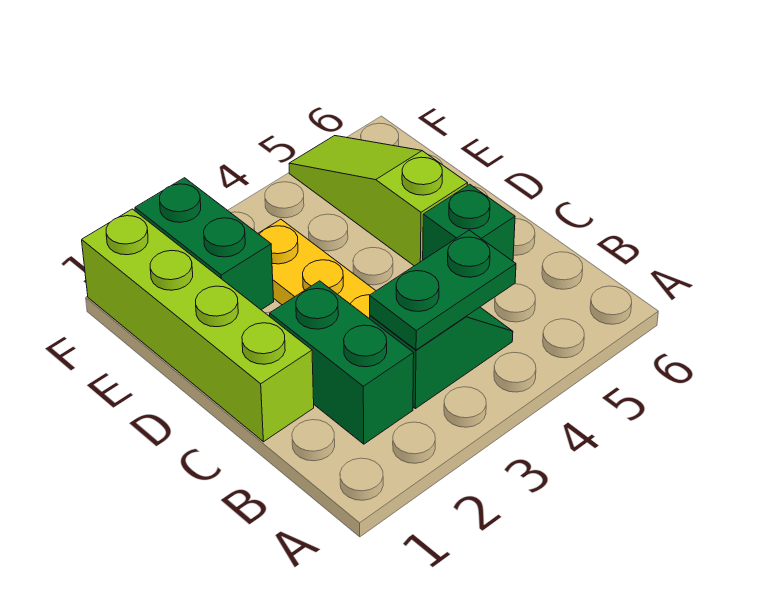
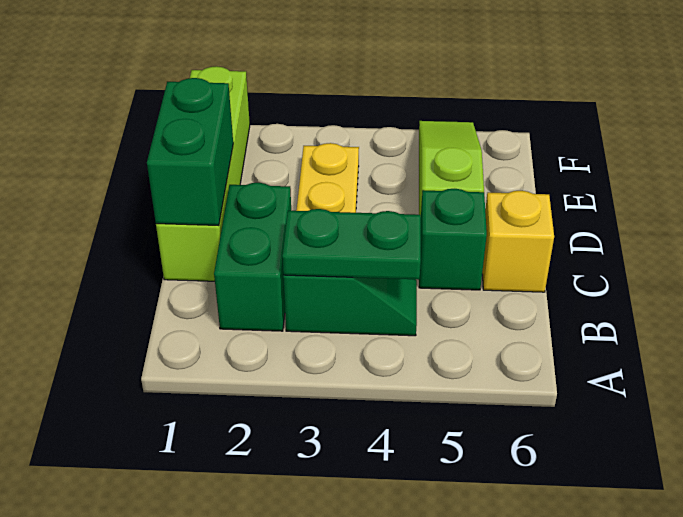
none -> yellow brick C6 level 1
green brick E2:F2 level 1 -> green brick C1:D1 level 2

